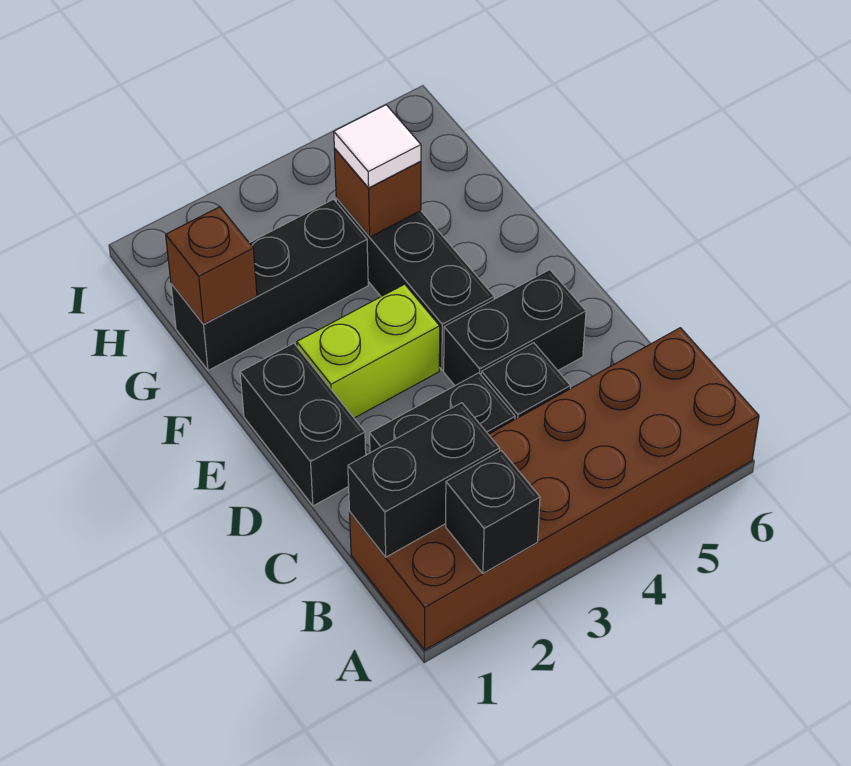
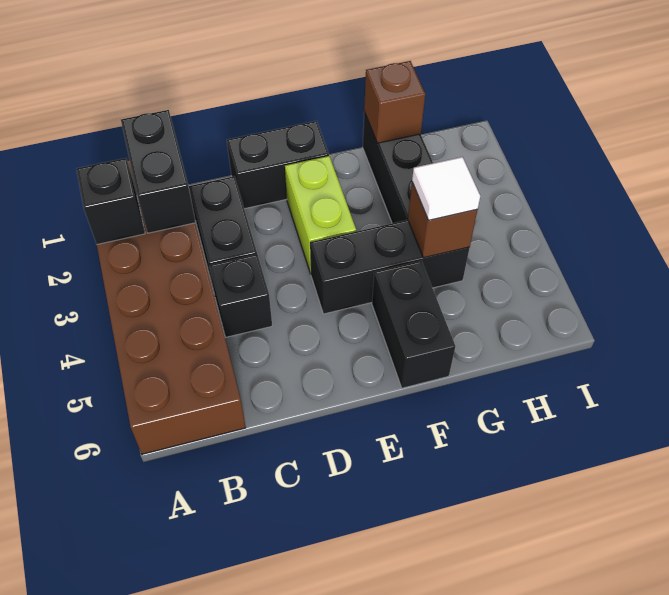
black brick D4:D5 level 1 -> black brick F5:F6 level 1

